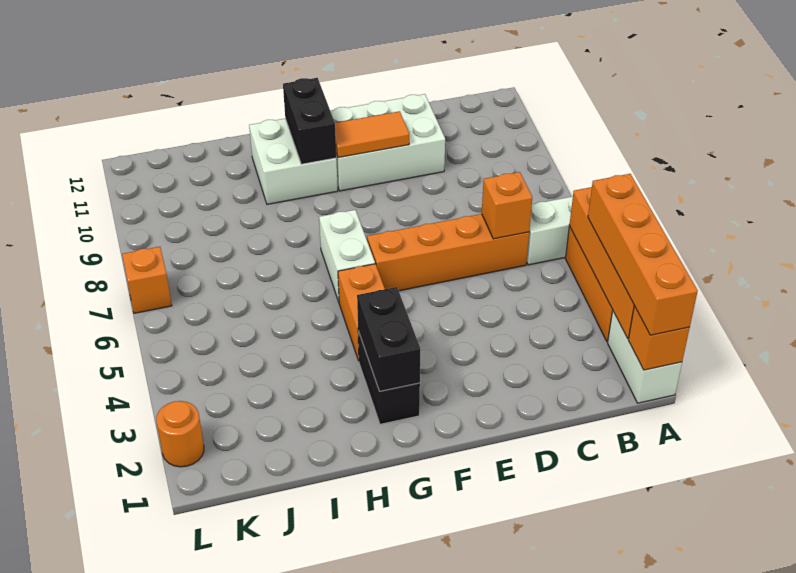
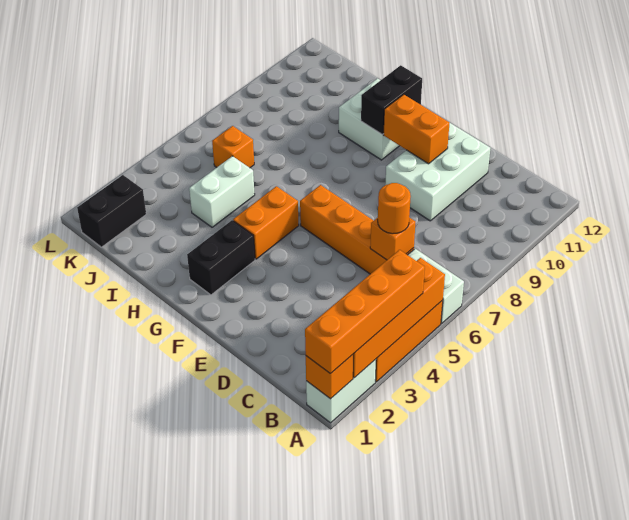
white brick D10:F11 level 1 -> white brick D9:E11 level 1
orange tile E10:F10 level 2 -> orange brick E10:F10 level 2
black brick G2:G3 level 2 -> black brick K1:K2 level 1
white brick G6:G7 level 1 -> white brick I4:I5 level 1
orange round brick L2 level 1 -> orange round brick C6 level 3
orange brick L7 level 1 -> orange brick J6 level 1

